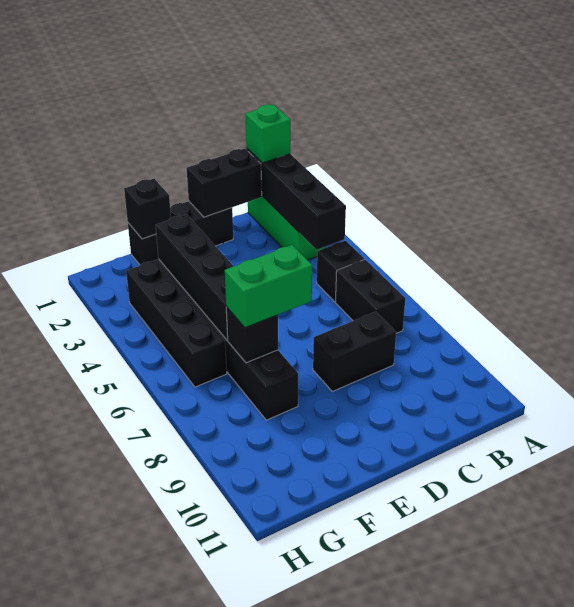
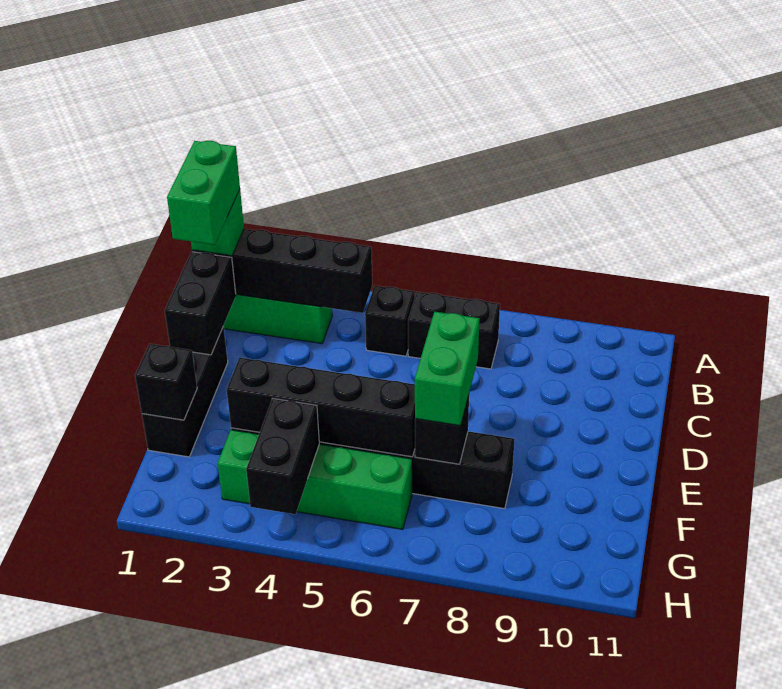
none -> green brick B1:C1 level 4
black brick C8:D8 level 1 -> black brick G4:H4 level 2
black brick G3:G6 level 1 -> green brick G3:G6 level 1

